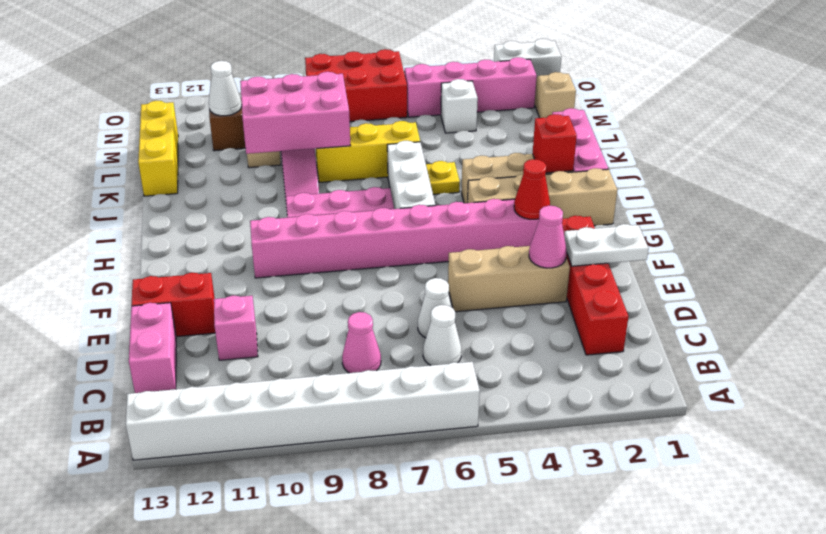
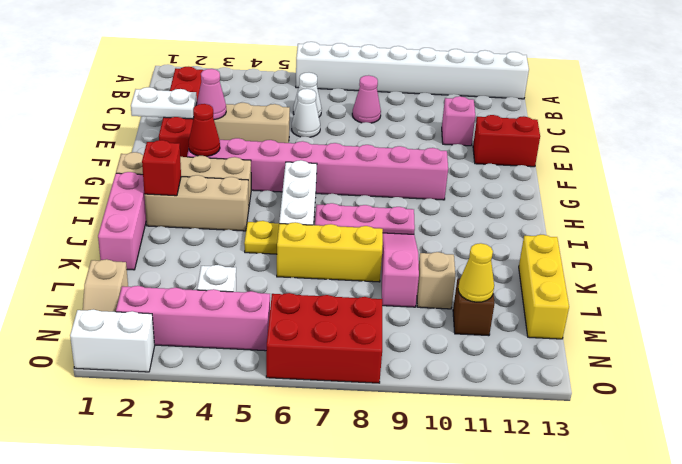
pink brick C13:D13 level 1 -> none
pink brick K8:L10 level 2 -> none
white cone M11 level 2 -> yellow cone M11 level 2

